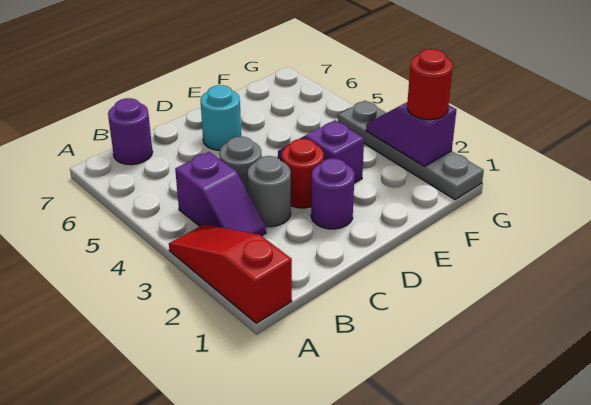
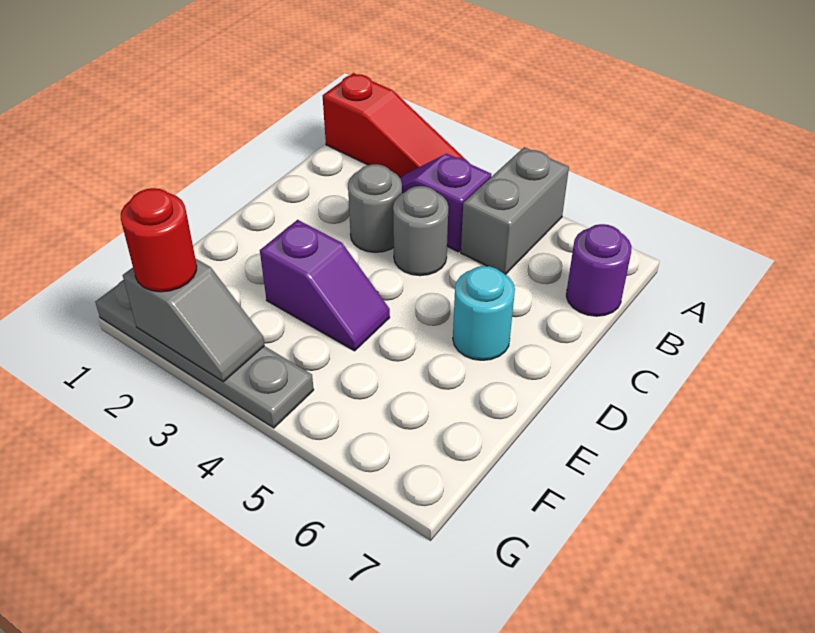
none -> grey brick A5:B5 level 1
purple round brick D2 level 1 -> none
red round brick D3 level 1 -> none
purple slope G2:G3 level 2 top 2 -> grey slope G2:G3 level 2 top 2

